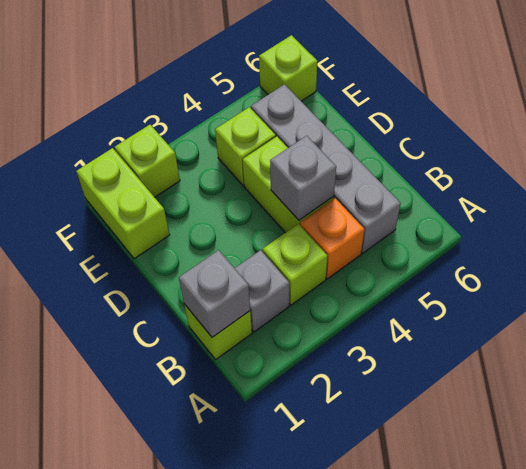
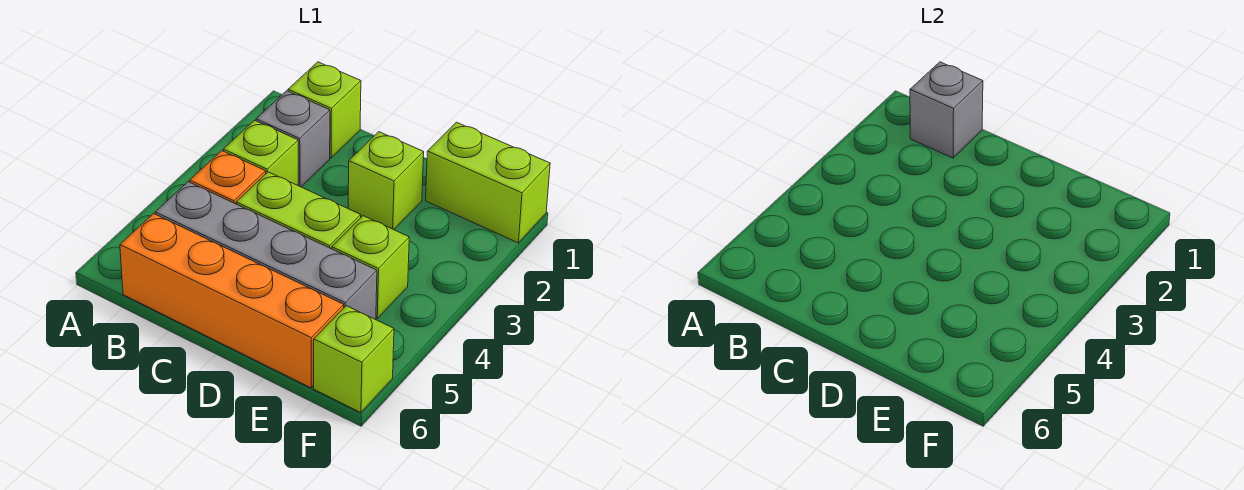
none -> orange brick B6:E6 level 1
grey brick C4 level 2 -> none
lime brick F2 level 1 -> lime brick D2 level 1

